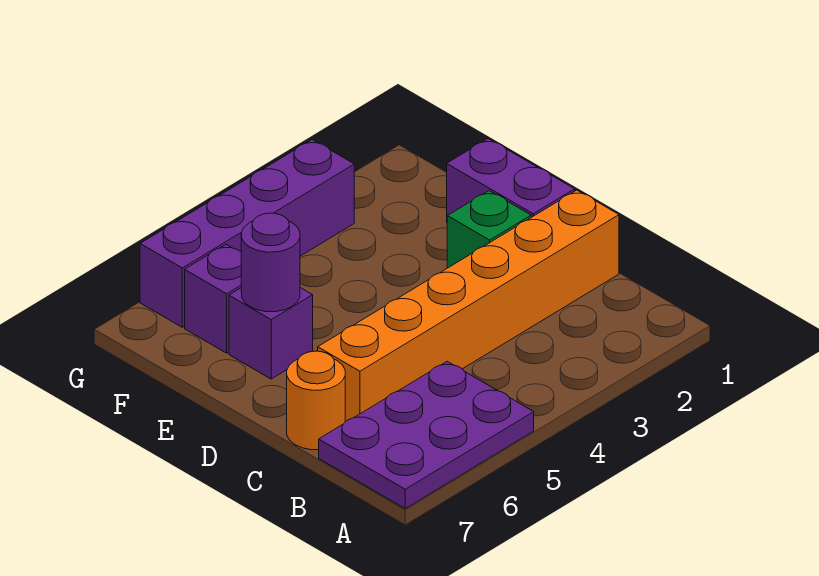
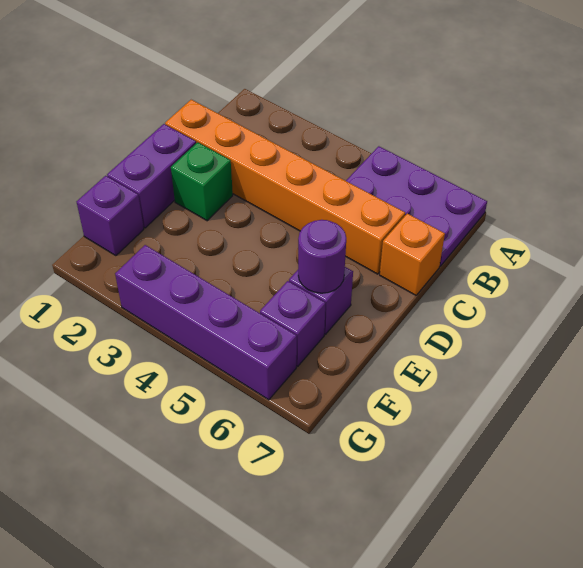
orange round brick C7 level 1 -> orange brick C7 level 1
none -> purple brick F1 level 1

